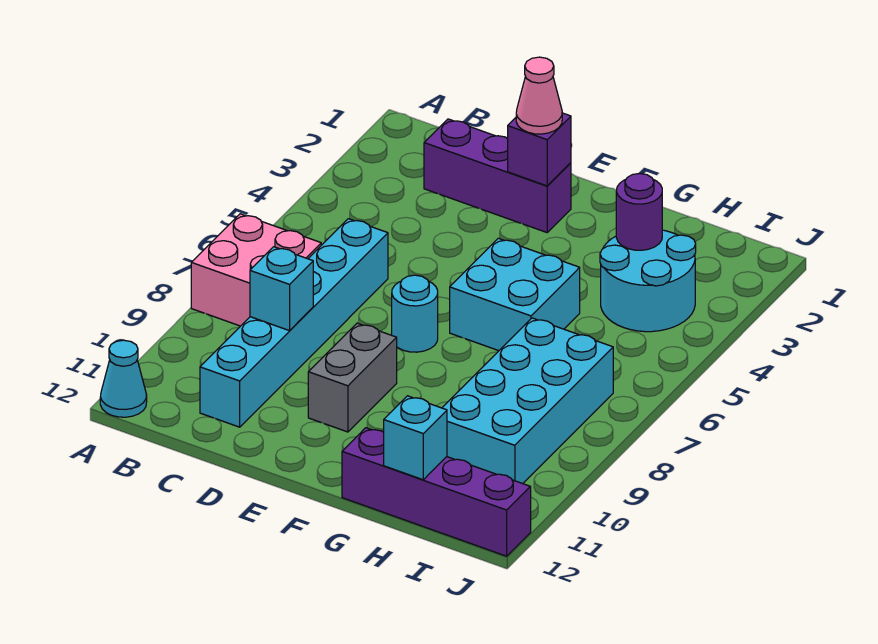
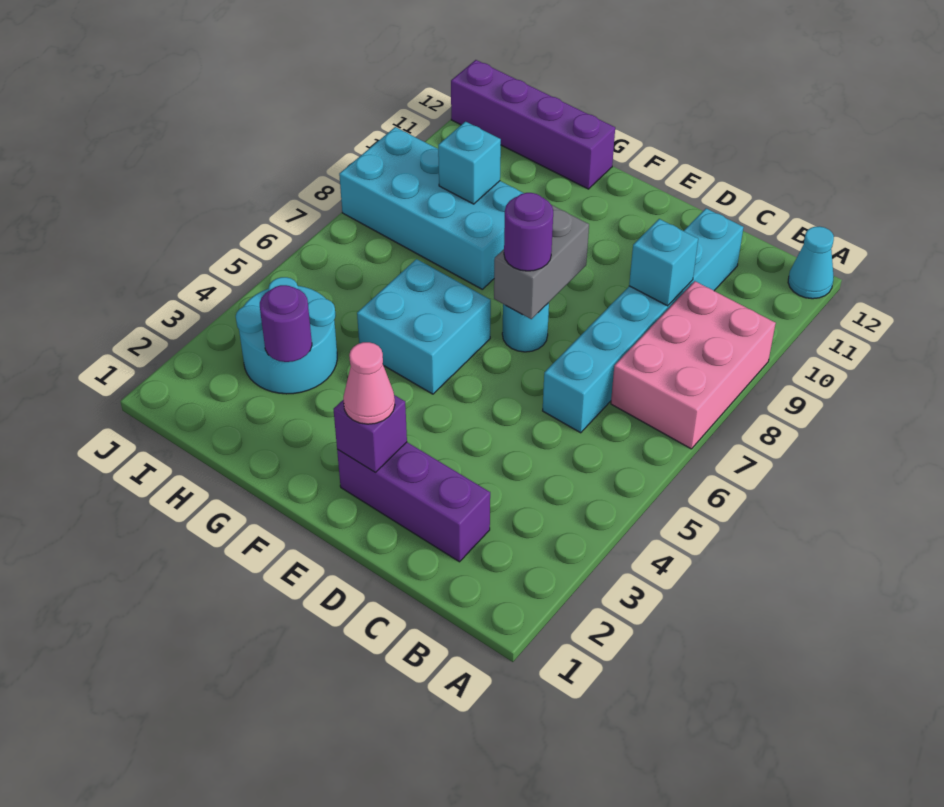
pink brick A7:B8 level 1 -> pink brick A7:B9 level 1
none -> purple round brick E7 level 3
grey brick E9:E10 level 1 -> grey brick E7:E8 level 2
cyan brick H7:I10 level 1 -> cyan brick G8:J9 level 1
cyan brick H12 level 2 -> cyan brick H9 level 2

